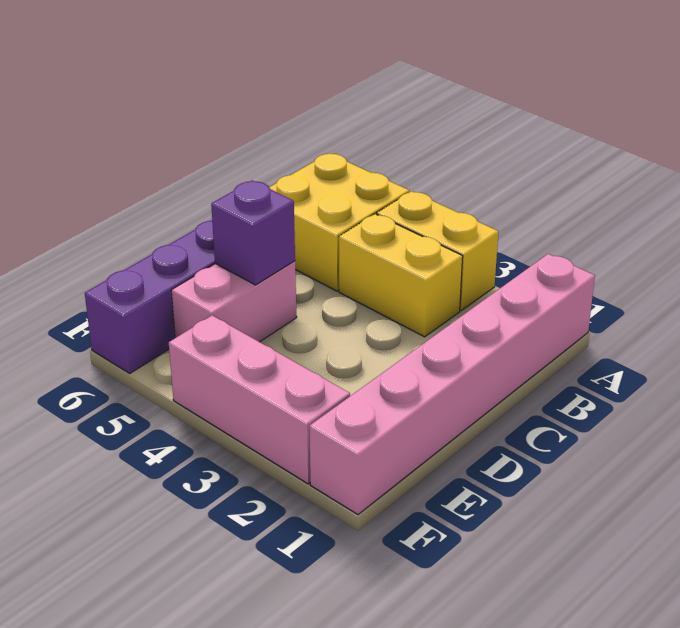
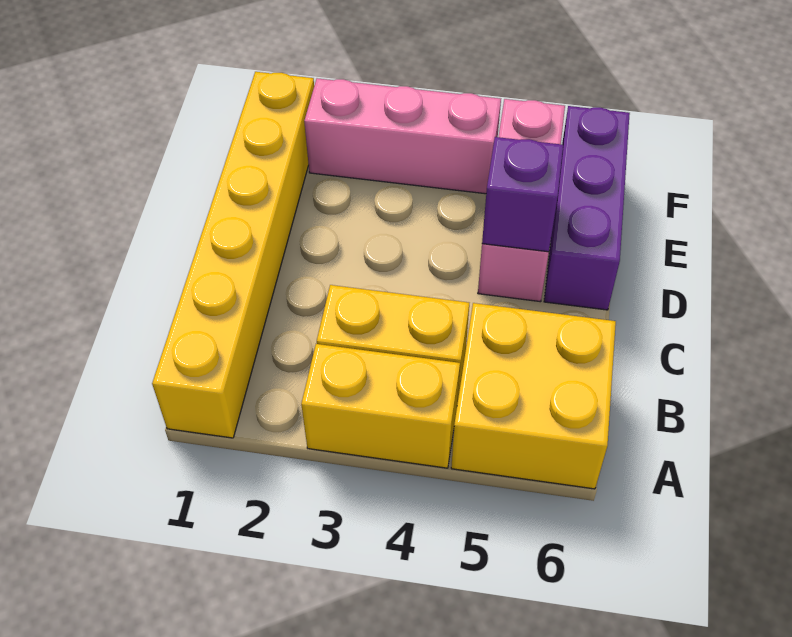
pink brick A1:F1 level 1 -> yellow brick A1:F1 level 1
pink brick D5:E5 level 1 -> pink brick D5:F5 level 1

